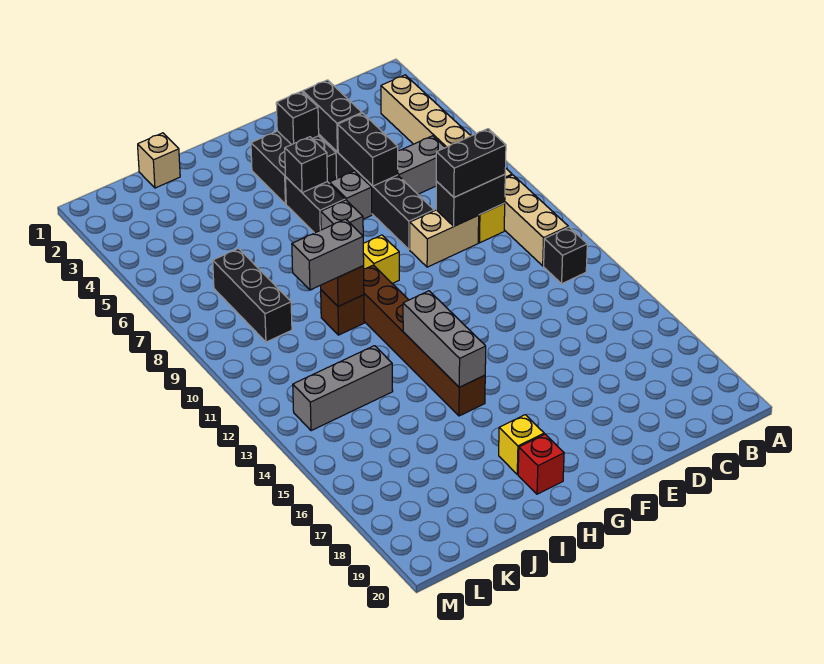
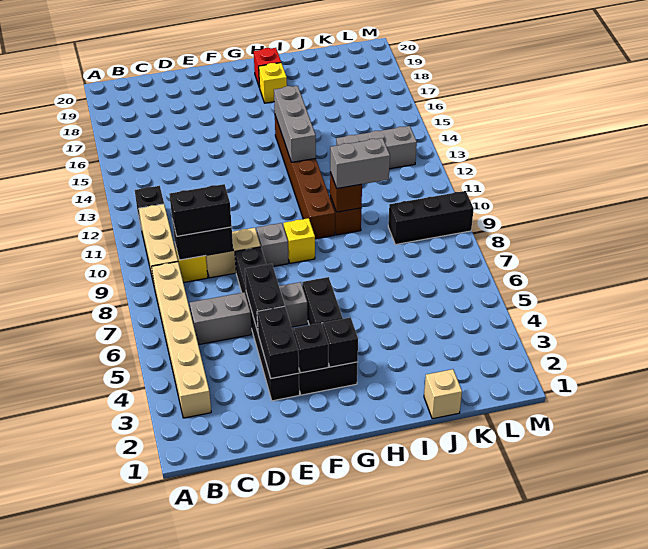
black brick G5 level 2 -> black brick G3 level 2
grey brick G7 level 1 -> grey brick F9 level 1
black brick K7:K9 level 1 -> black brick K9:M9 level 1

